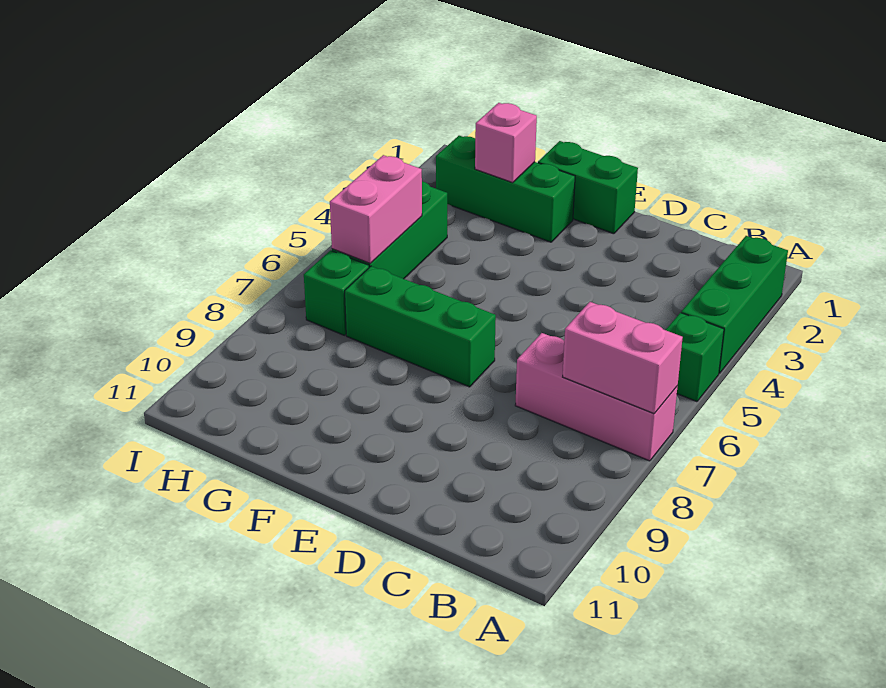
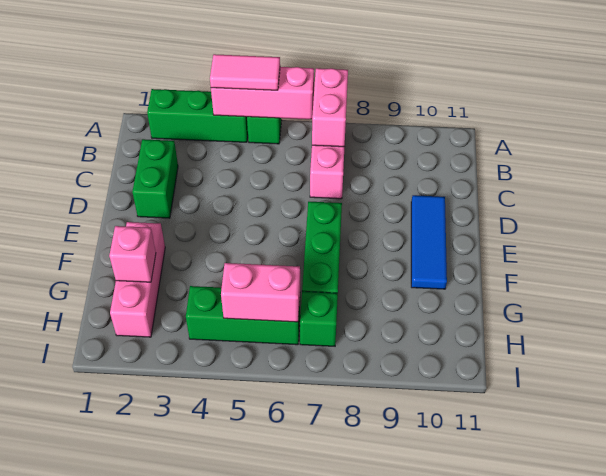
none -> pink brick A4:A6 level 2
none -> pink tile A4:A5 level 3
none -> blue tile D10:F10 level 1
green brick E1:F1 level 1 -> green brick C2:D2 level 1
green brick F2:H2 level 1 -> pink brick F2:H2 level 1

